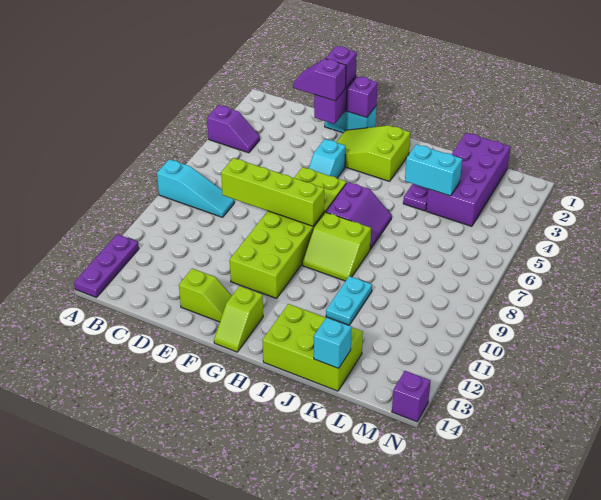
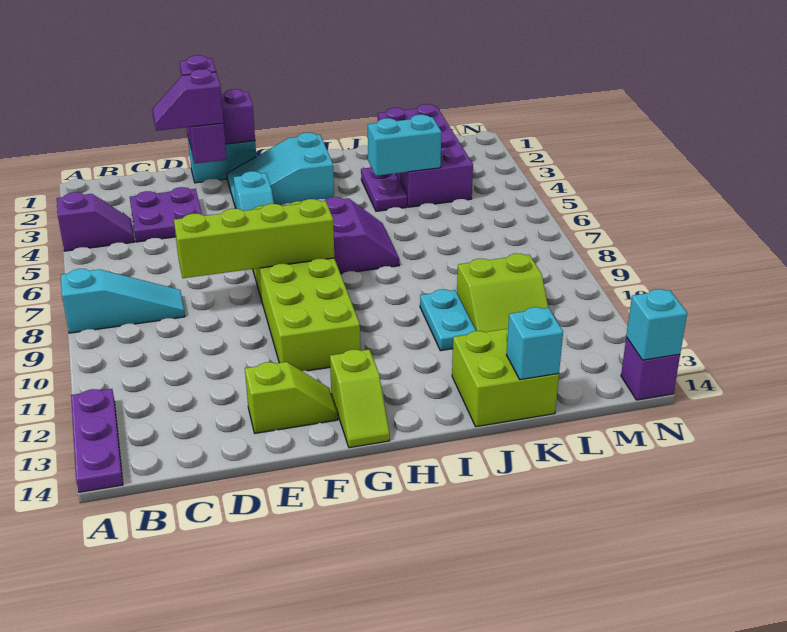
none -> purple plate C3:D4 level 1
lime slope F2:H3 level 1 top H -> cyan slope F2:H3 level 1 top H
lime slope H8:I9 level 1 top 8 -> lime slope K10:L11 level 1 top 10
lime brick I13:K14 level 1 -> lime brick J13:K14 level 1
none -> cyan brick N14 level 2

